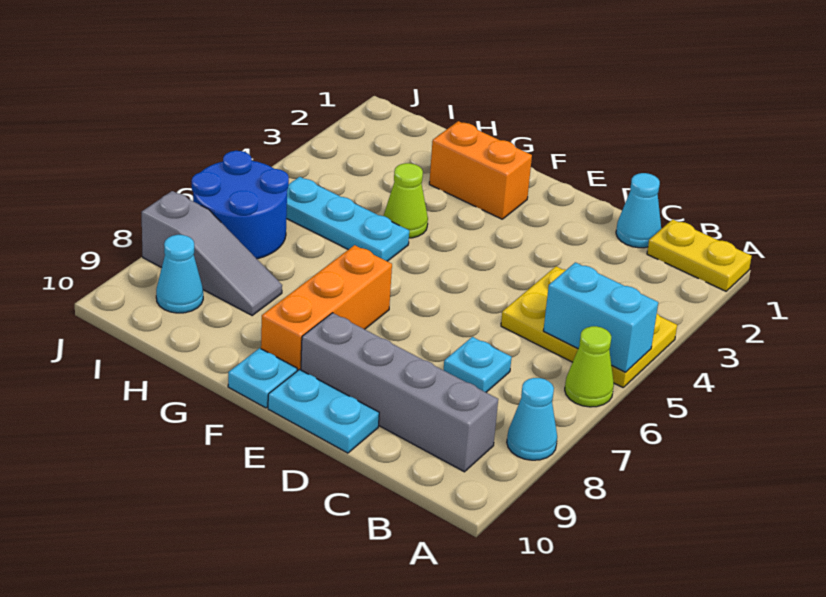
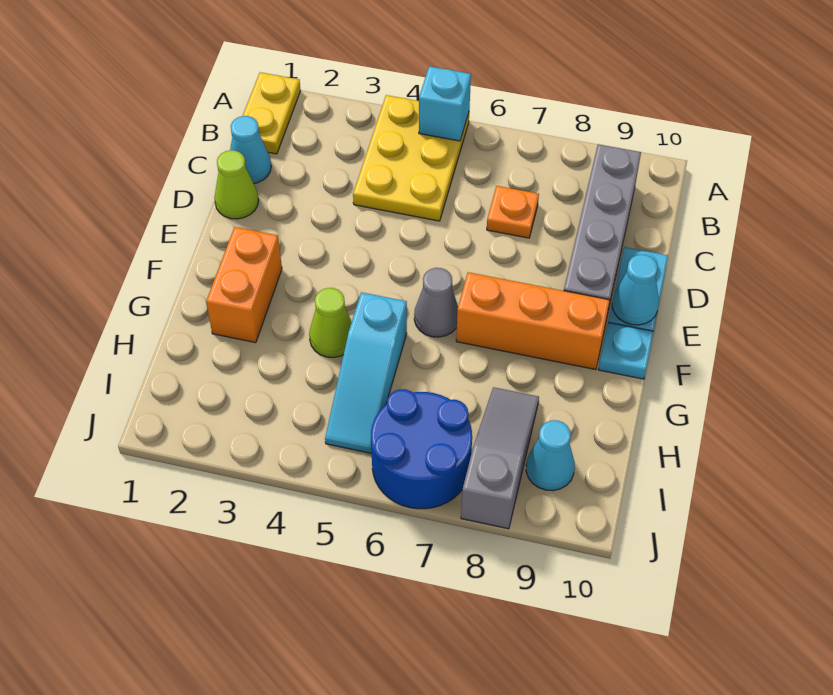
cyan brick A5:B5 level 2 -> cyan brick A5 level 2
lime cone A6 level 1 -> lime cone D1 level 1
cyan cone A8 level 1 -> cyan cone E10 level 2
cyan plate C7 level 1 -> orange plate C7 level 1
none -> grey cone F6 level 1
cyan plate G5:I5 level 1 -> cyan slope G5:I5 level 1 top G

